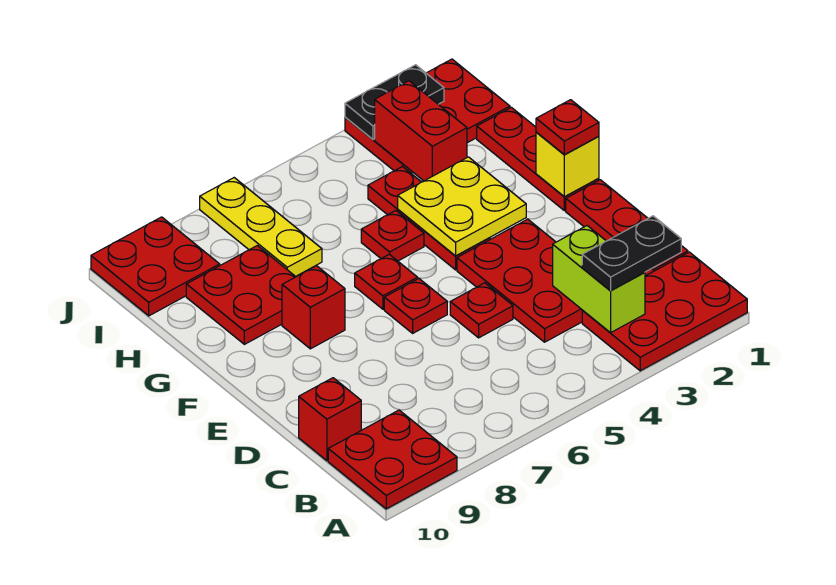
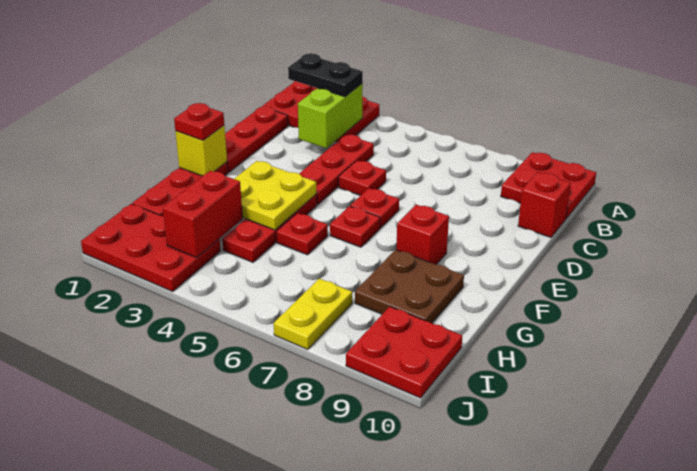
red plate C3:E4 level 1 -> red plate C4:E4 level 1
red plate G8:H9 level 1 -> brown plate G8:H9 level 1
yellow plate H7:J7 level 1 -> yellow plate I7:J7 level 1
black plate J2:J3 level 2 -> none

